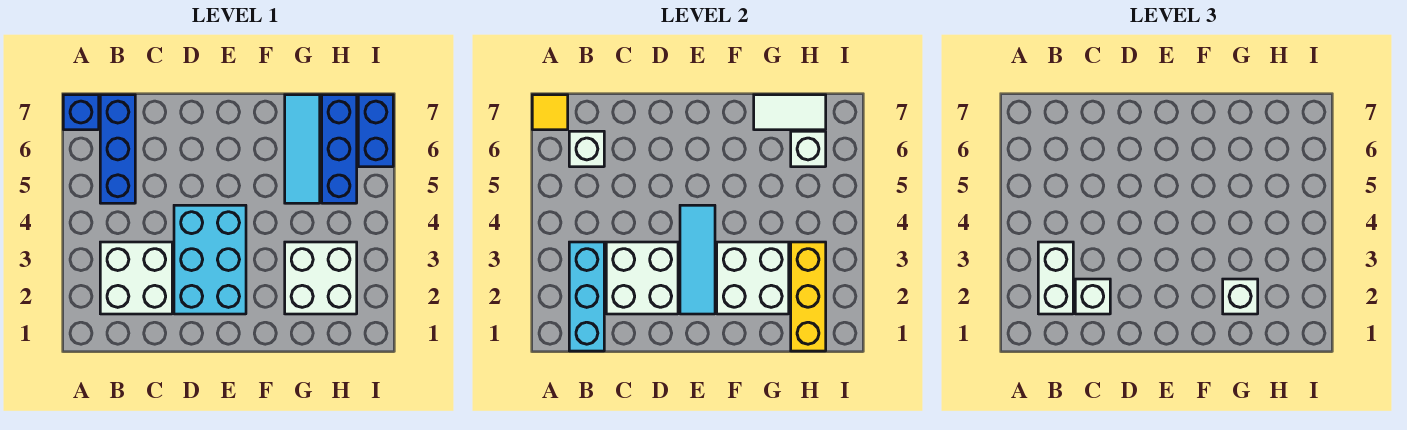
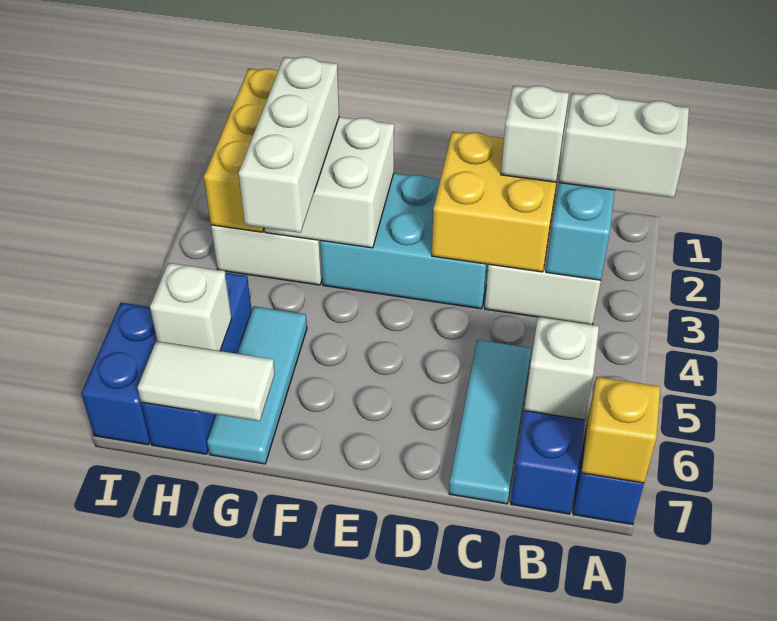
yellow tile A7 level 2 -> yellow brick A7 level 2
white brick B2:B3 level 3 -> white brick A2:B2 level 3
white brick C2:D3 level 2 -> yellow brick C2:D3 level 2
cyan brick D2:E4 level 1 -> cyan brick D2:F3 level 1
cyan tile E2:E4 level 2 -> cyan tile C5:C7 level 1
white brick G2 level 3 -> white brick G2:G4 level 3

